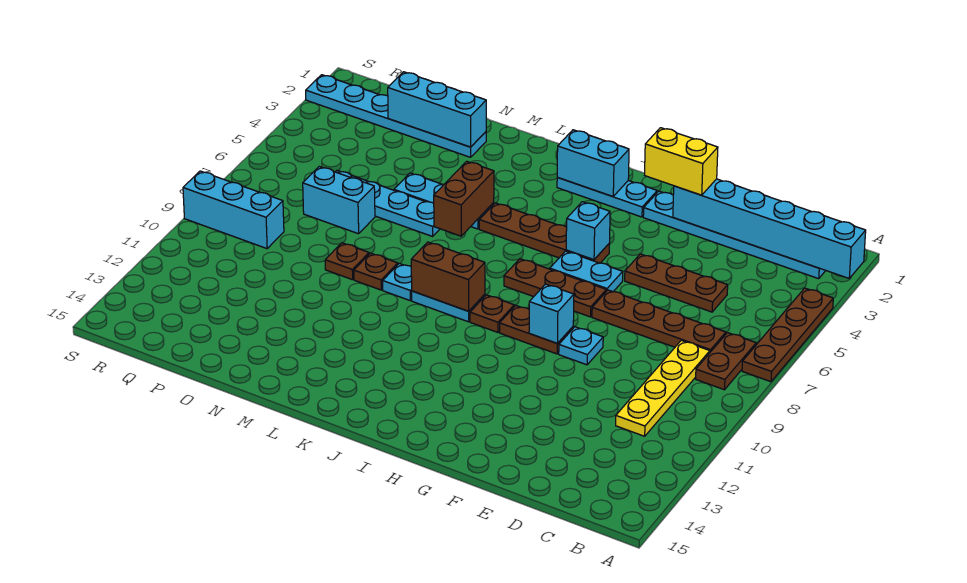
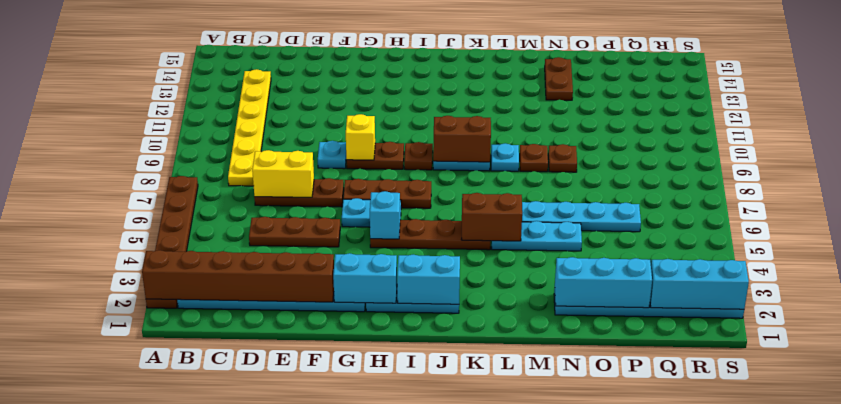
cyan brick A2:F2 level 2 -> brown brick A2:F2 level 2
brown plate A4:A7 level 1 -> brown plate A2:A7 level 1
brown plate B7:B8 level 1 -> brown plate N13:N14 level 1
brown plate C7:F7 level 1 -> brown plate D7:F7 level 1
yellow plate C8:C11 level 1 -> yellow plate C8:C13 level 1
yellow brick F2:G2 level 3 -> yellow brick D7:E7 level 2
cyan brick G9 level 2 -> yellow brick G9 level 2
brown brick L5:L6 level 2 -> brown brick K5:L5 level 2
cyan brick O7:P7 level 1 -> cyan brick G2:H2 level 2
cyan brick Q9:S9 level 1 -> cyan brick Q2:S2 level 2

